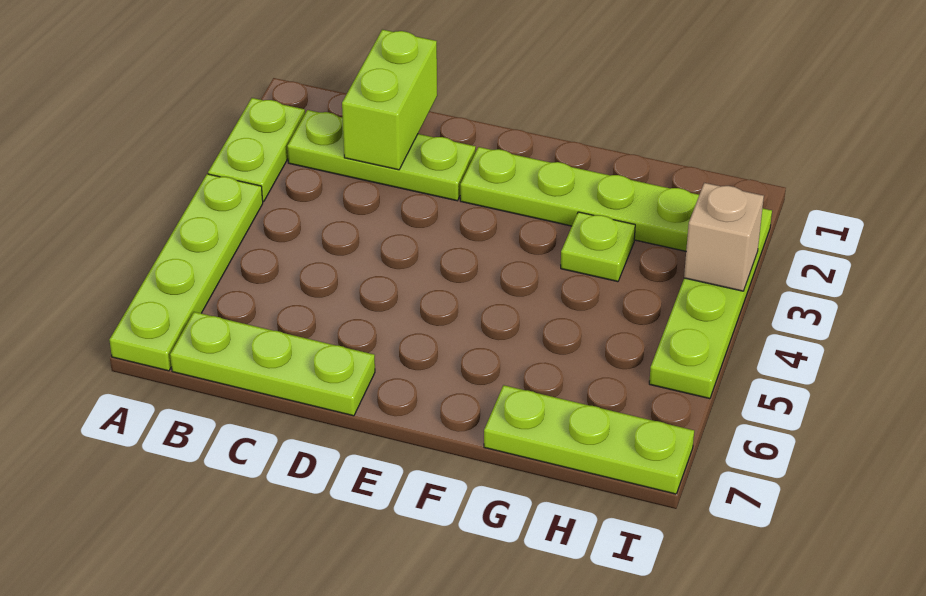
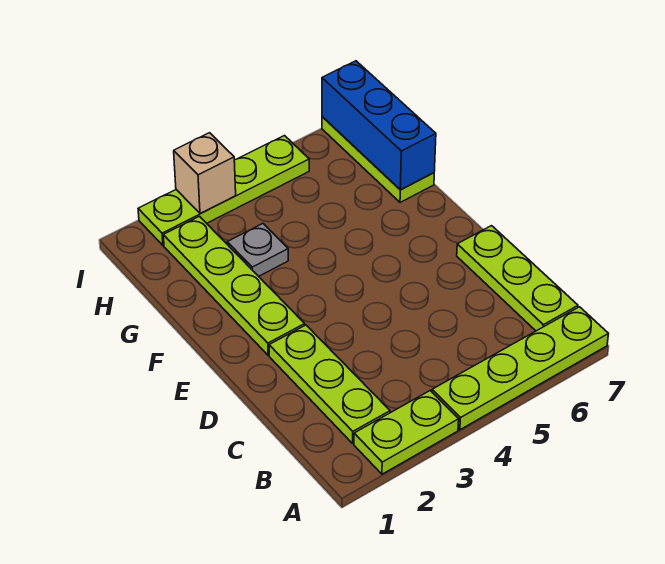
lime brick C1:C2 level 2 -> none
lime plate G3 level 1 -> grey plate G3 level 1
none -> blue brick G7:I7 level 2

